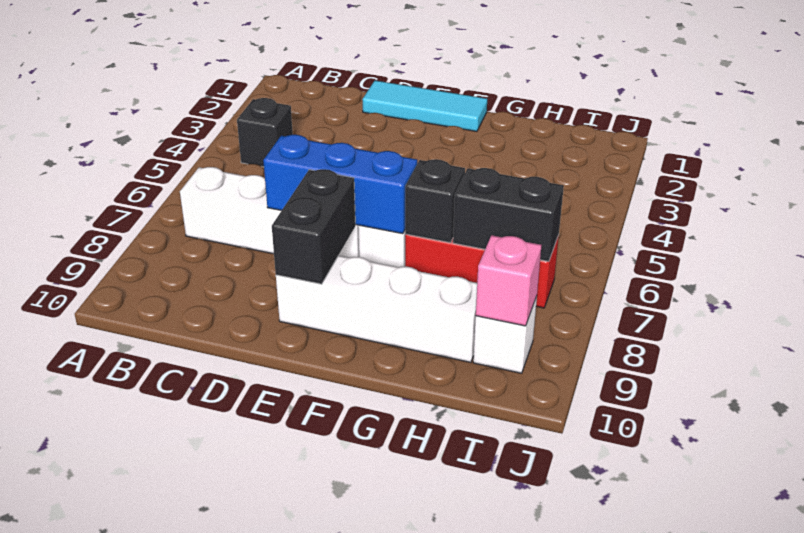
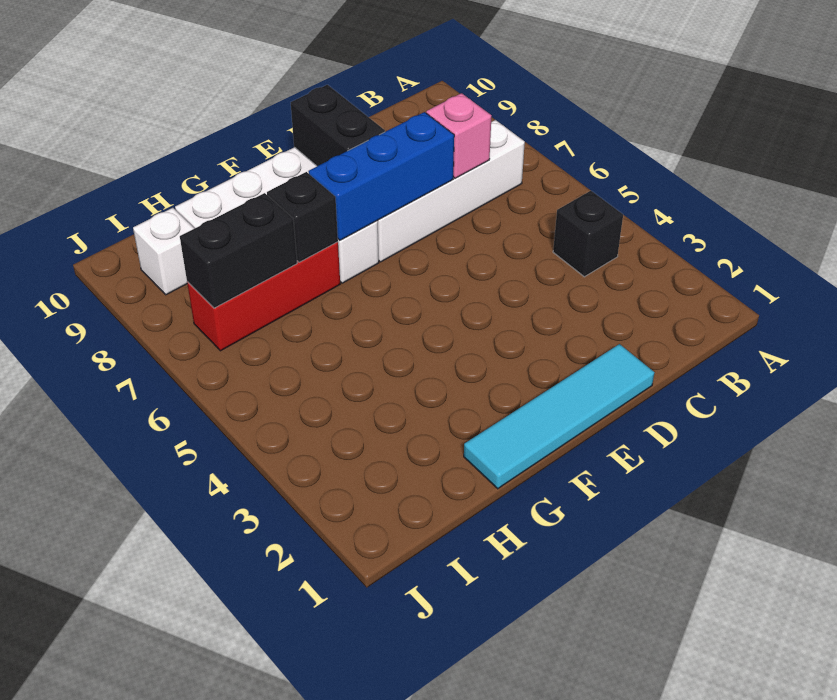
cyan tile D1:F1 level 1 -> cyan tile D1:G1 level 1
pink brick I9 level 2 -> pink brick C7 level 2

